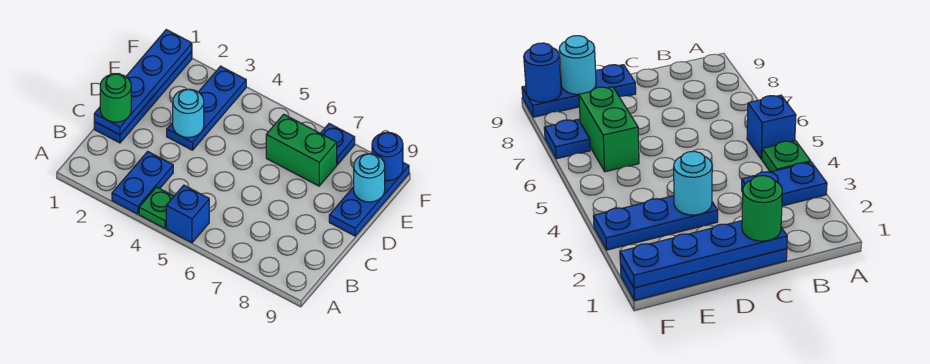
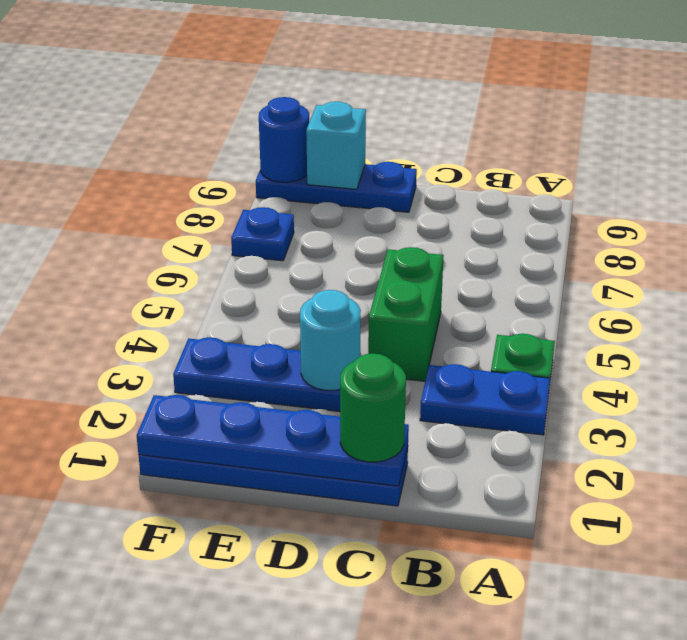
blue brick A5 level 1 -> none
green brick E6:E7 level 1 -> green brick C4:C5 level 1
cyan round brick E9 level 2 -> cyan brick E9 level 2

